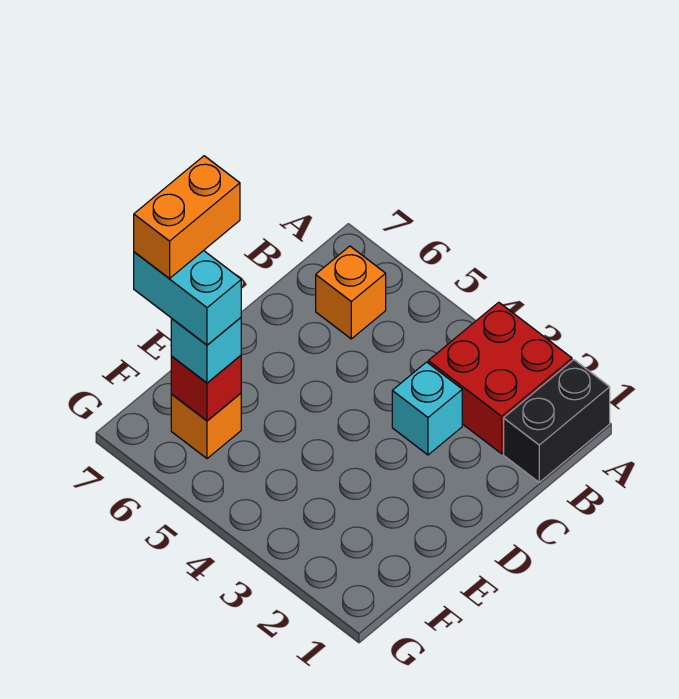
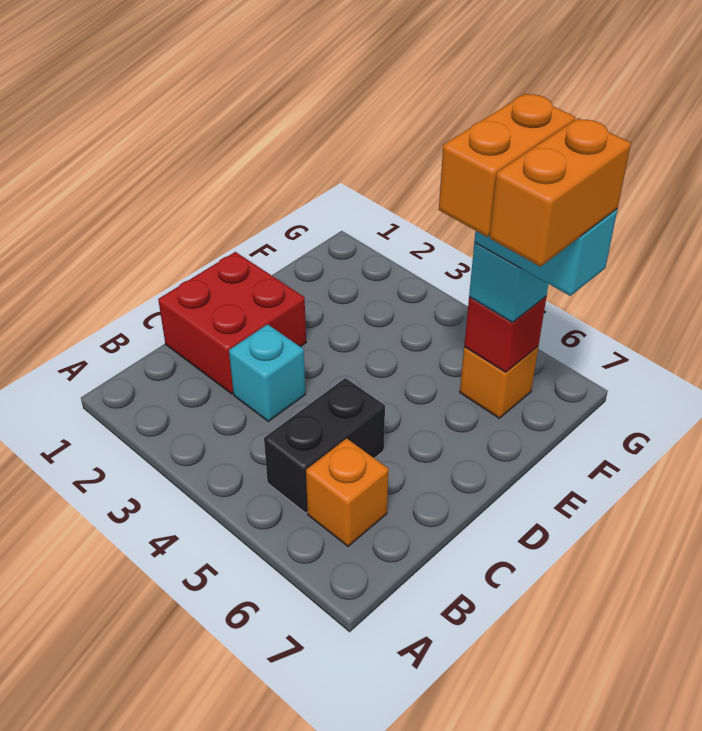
black brick A1:B1 level 1 -> black brick B5:C5 level 1
red brick A2:B3 level 1 -> red brick C1:D2 level 1
none -> orange brick E6:F6 level 5

